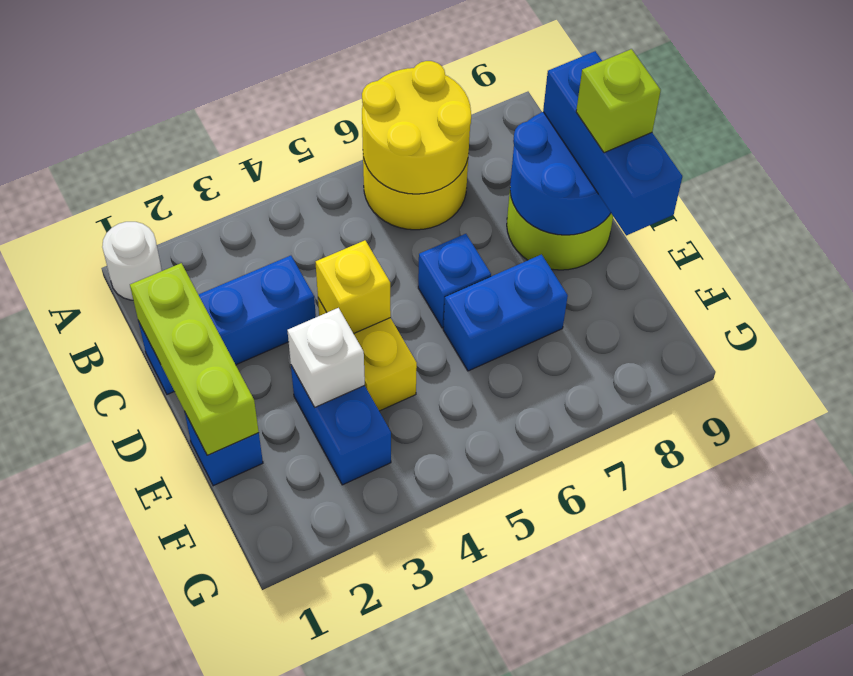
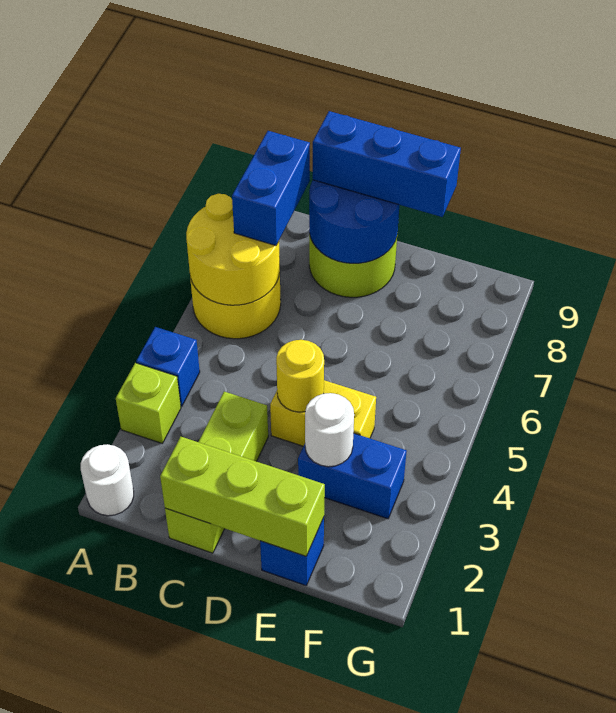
blue brick C1:C3 level 1 -> lime brick C1:C3 level 1
yellow brick D4 level 2 -> yellow round brick D4 level 2
blue brick D6 level 1 -> blue brick A4 level 1
lime brick D9 level 4 -> lime brick A3 level 1
white brick E3 level 2 -> white round brick E3 level 2
blue brick E6:E7 level 1 -> blue brick B7:B8 level 3

